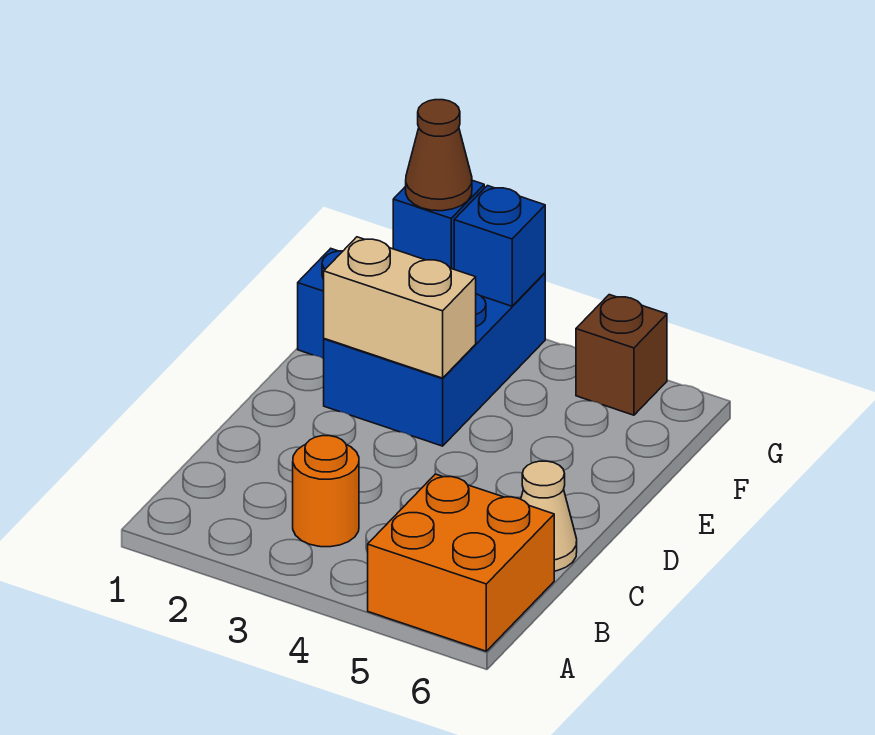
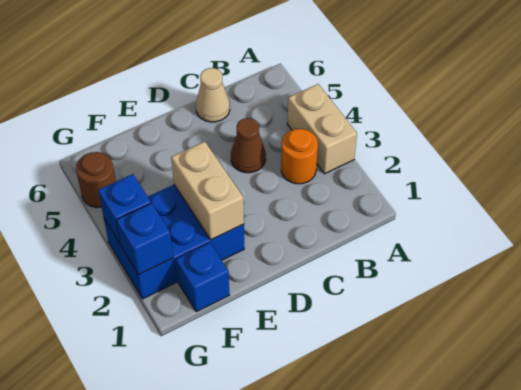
none -> tan brick A3:A4 level 1
orange brick A5:B6 level 1 -> none
brown cone G2 level 3 -> brown cone C4 level 1
brown brick G5 level 1 -> brown round brick G5 level 1

